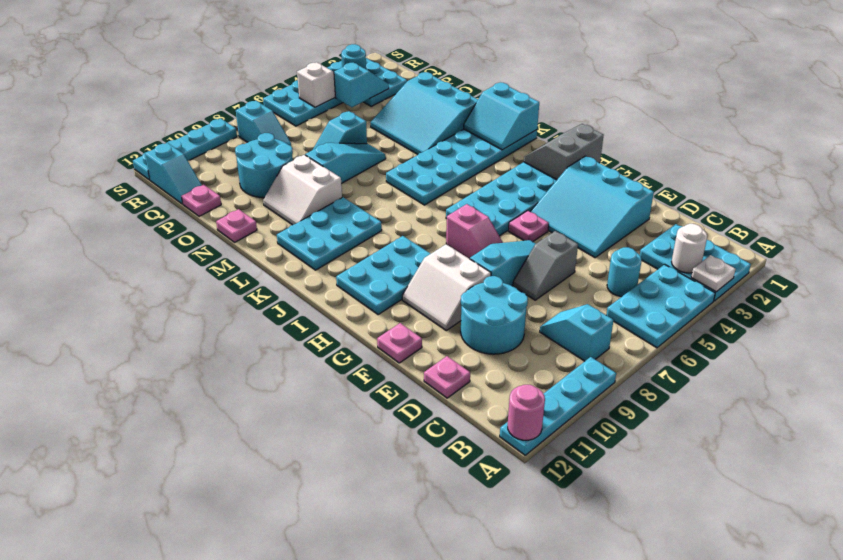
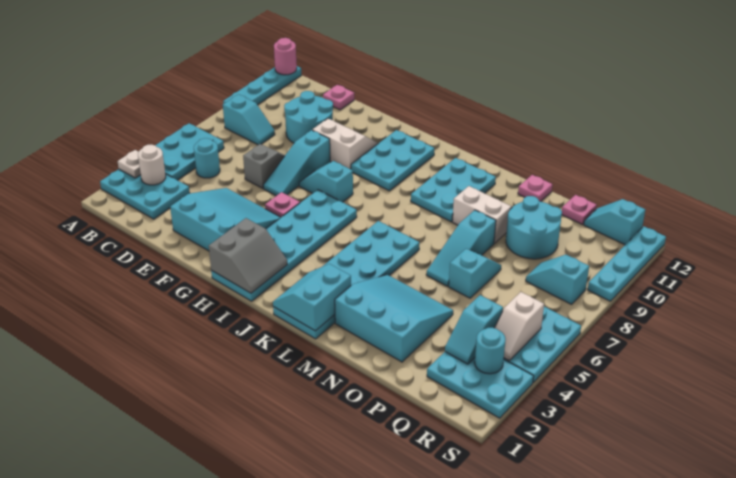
pink plate F12 level 1 -> none
pink slope G7:H7 level 1 top H -> cyan slope G7:H7 level 1 top H
cyan slope K1:L2 level 2 top 1 -> cyan slope K1:L2 level 2 top L

